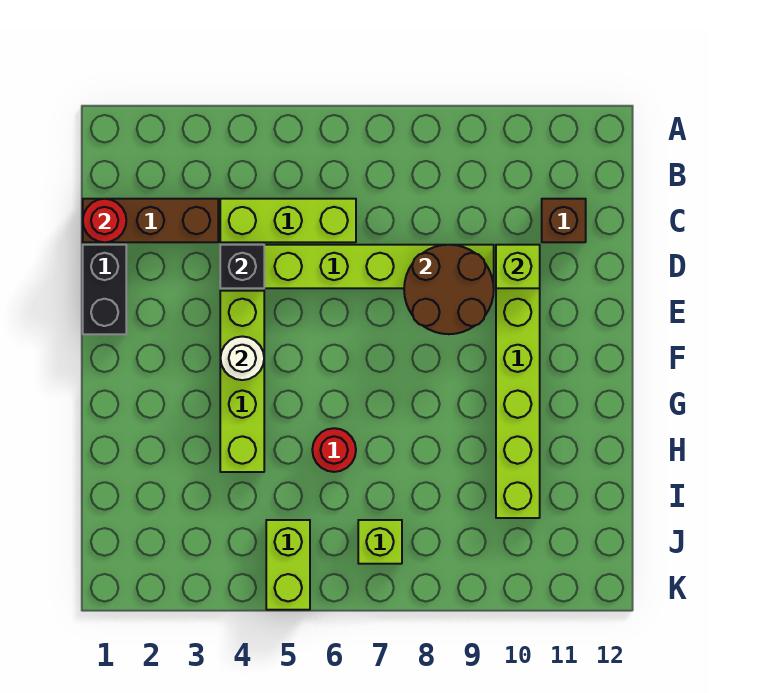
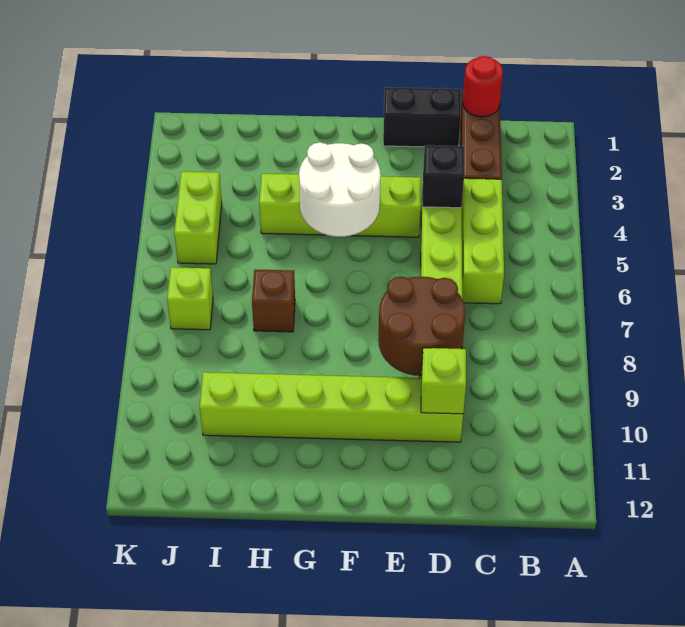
brown brick C11 level 1 -> brown brick H7 level 1
white round brick F4 level 2 -> white round brick F4:G5 level 2
red round brick H6 level 1 -> none
lime brick J5:K5 level 1 -> lime brick J4:J5 level 1

